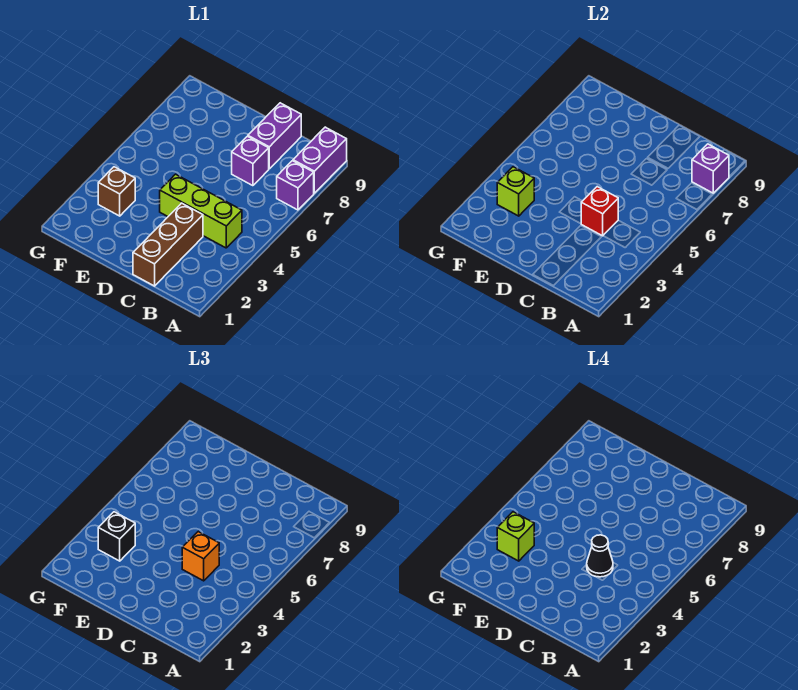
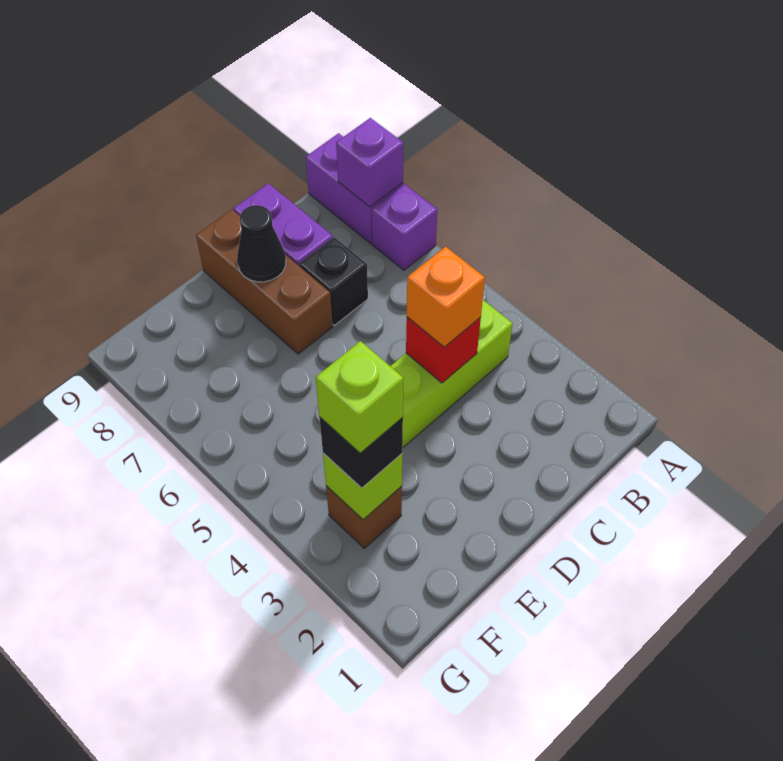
brown brick C1:C3 level 1 -> brown brick D7:D9 level 1
black cone C4 level 4 -> black cone D8 level 2
purple brick C7 level 1 -> black brick C7 level 1

